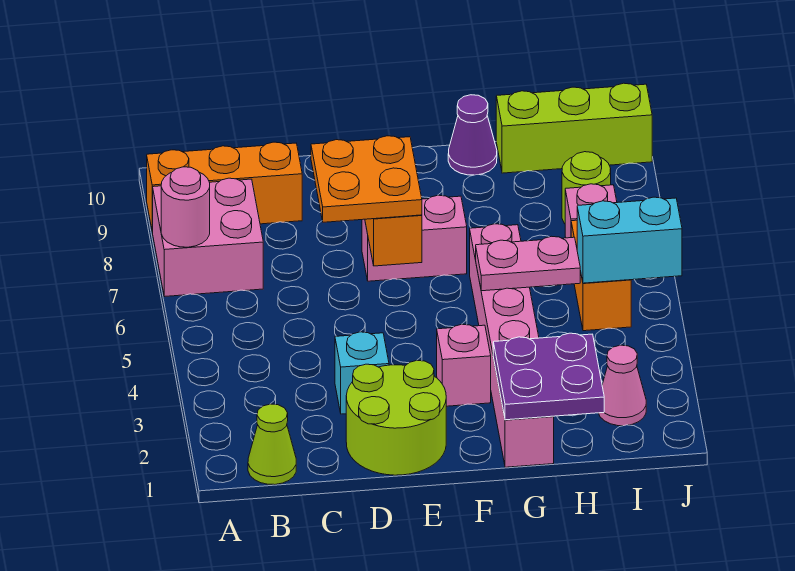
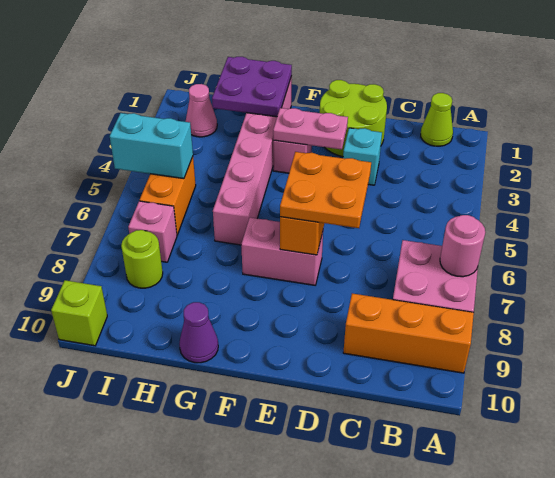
pink plate G5:H5 level 2 -> pink plate E3:F3 level 2
lime brick H10:J10 level 1 -> lime brick J10 level 1

